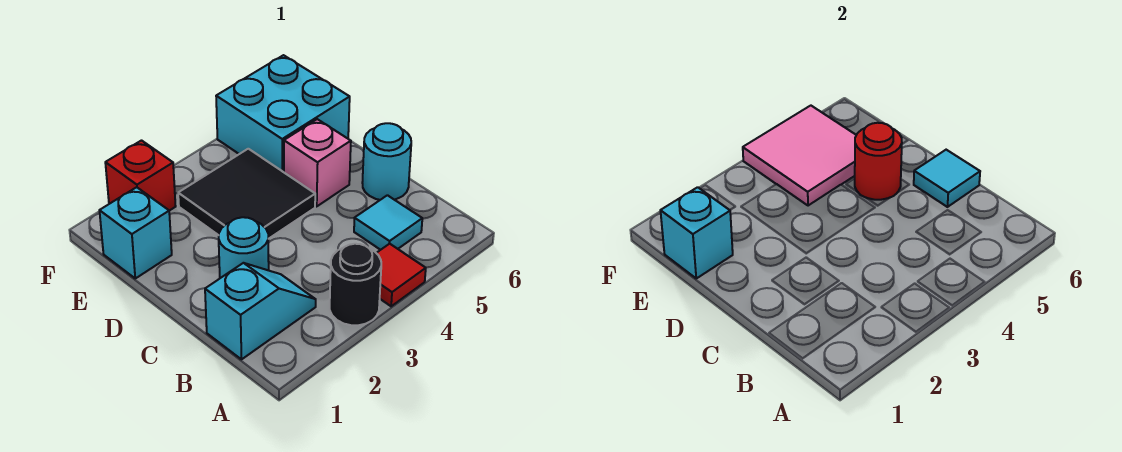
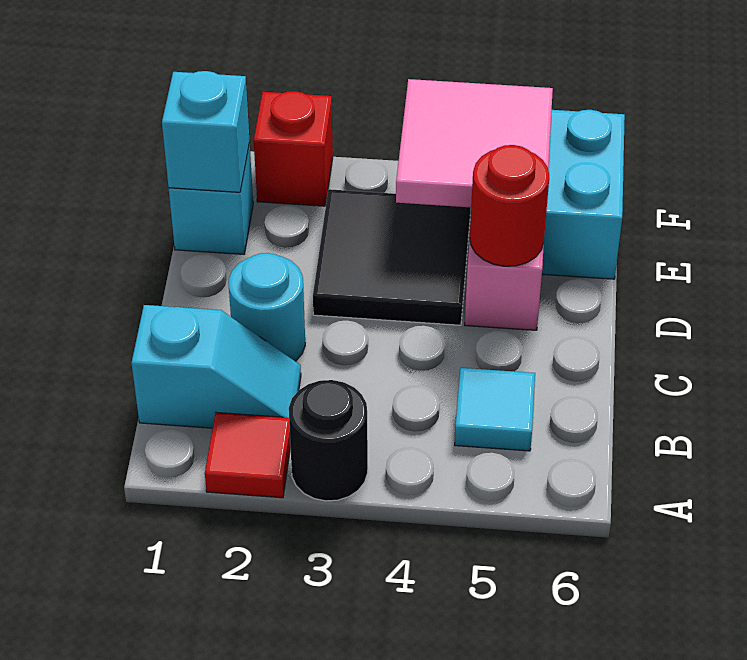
red tile A4 level 1 -> red tile A2 level 1
cyan round brick C6 level 1 -> none
cyan tile C6 level 2 -> none

